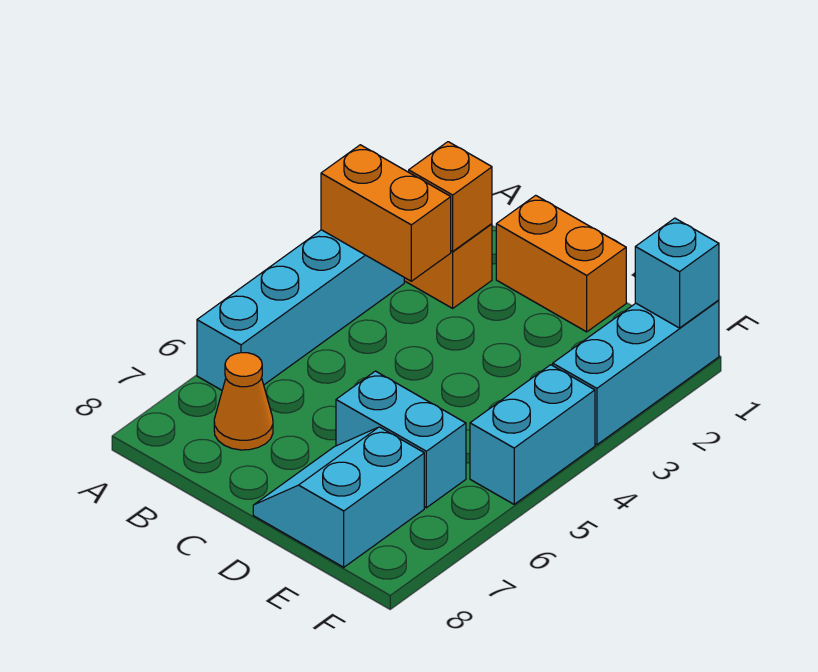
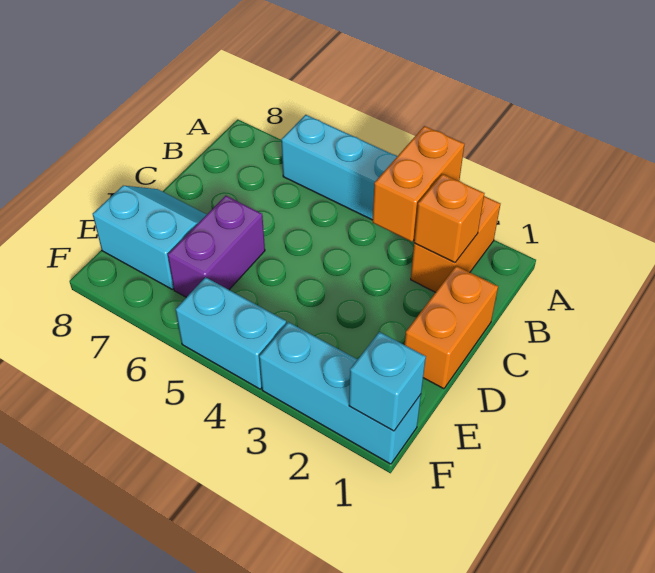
orange cone B7 level 1 -> none
cyan brick D6:E6 level 1 -> purple brick D6:E6 level 1

